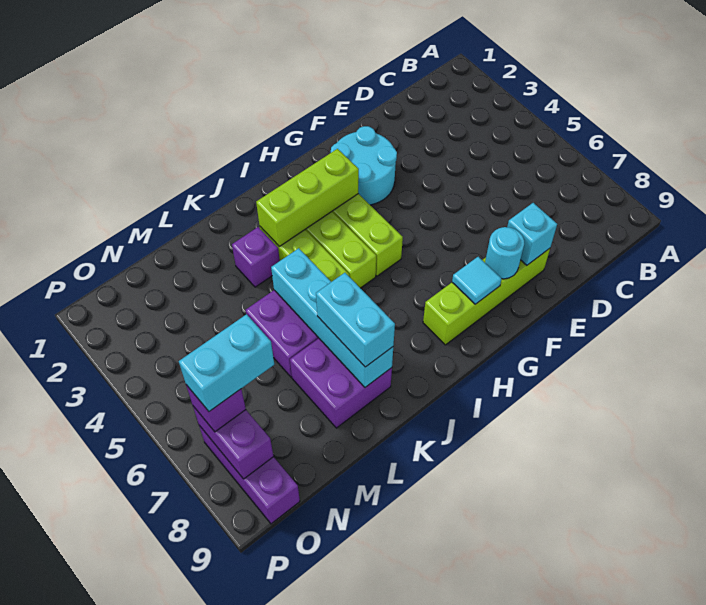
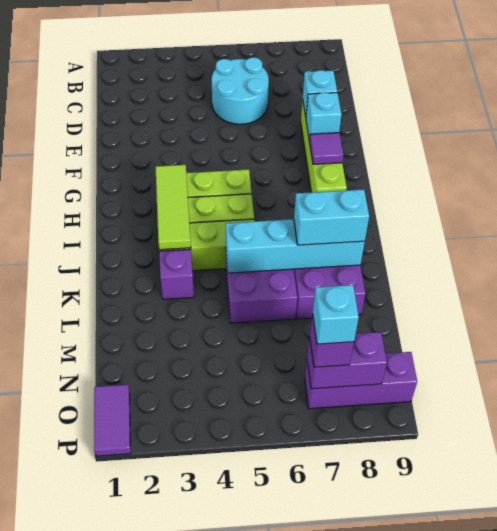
cyan round brick F2:G3 level 1 -> cyan round brick C5:D6 level 1
cyan round brick F8 level 2 -> cyan brick F8 level 2
cyan tile G8 level 2 -> purple tile G8 level 2
lime brick H3:J3 level 2 -> lime tile H3:J3 level 2
cyan brick N7:O7 level 4 -> cyan brick O7 level 4
none -> purple tile O1:P1 level 1

